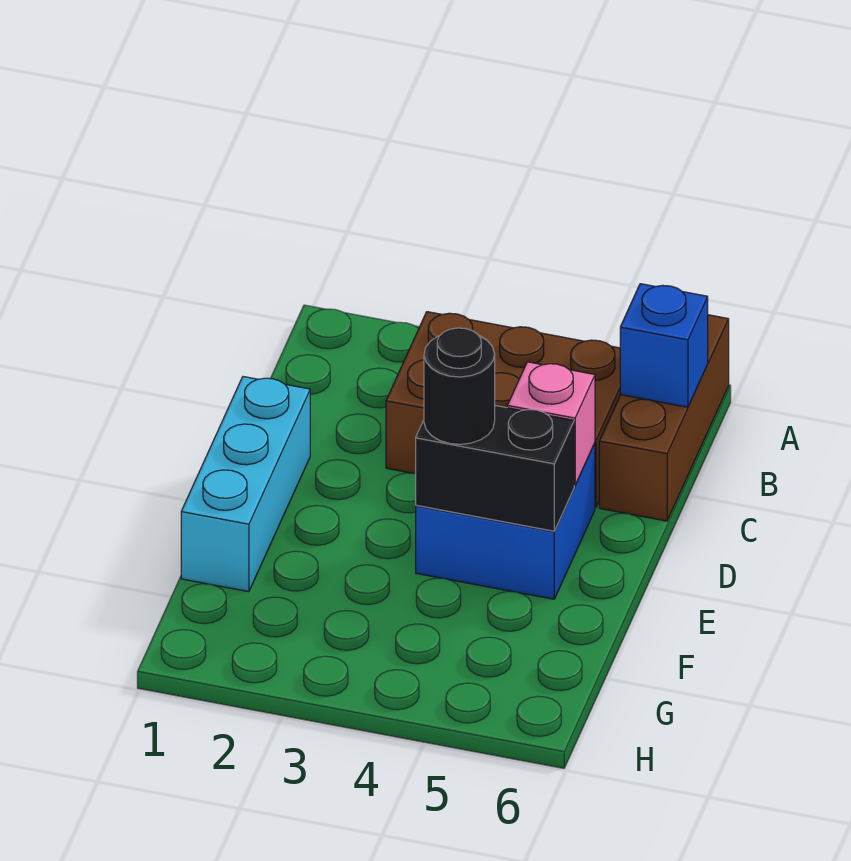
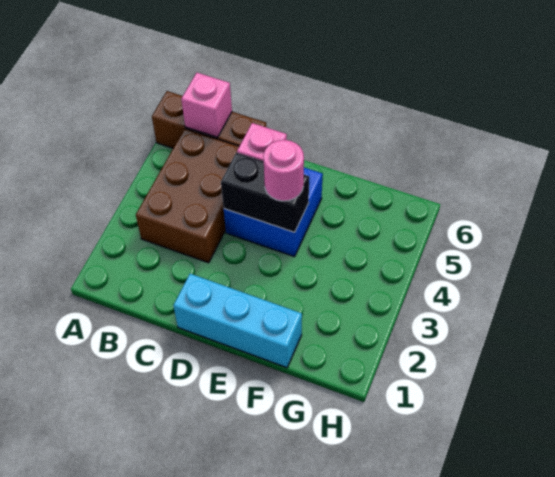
blue brick B6 level 2 -> pink brick B6 level 2
black brick E4:E5 level 2 -> black brick D4:E4 level 2
black round brick E4 level 3 -> pink round brick E4 level 3

